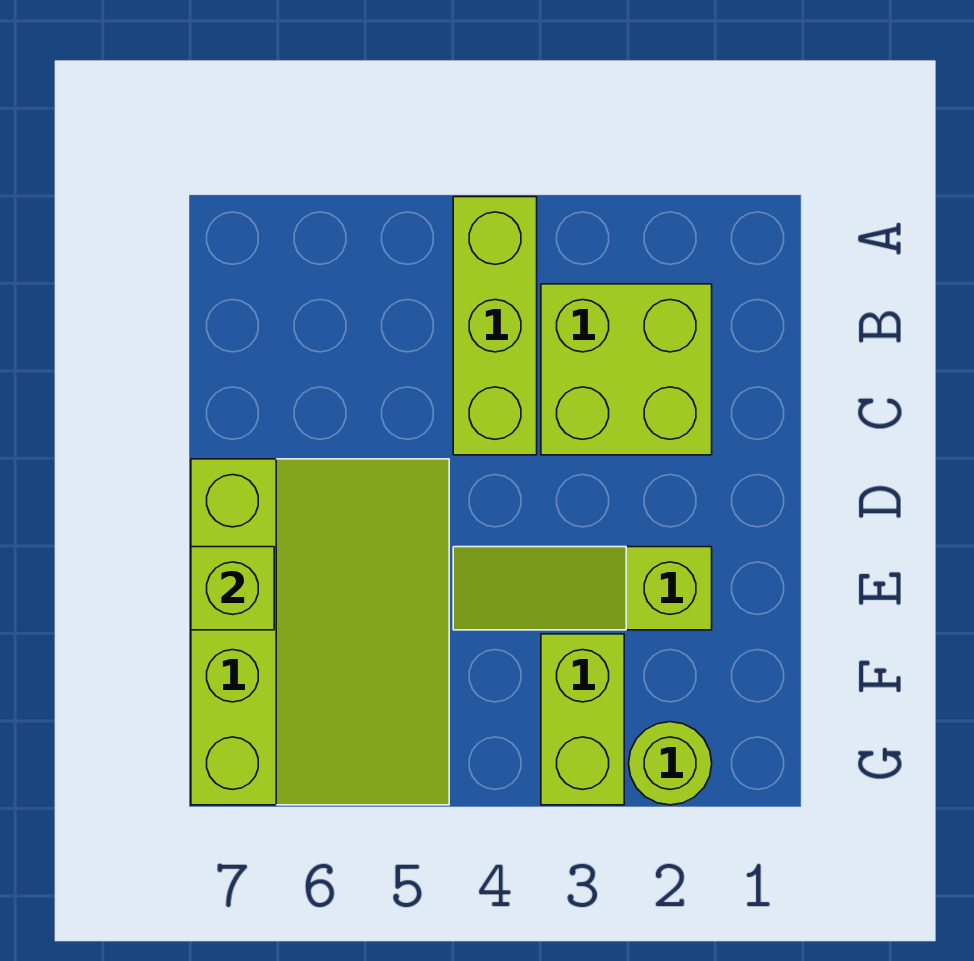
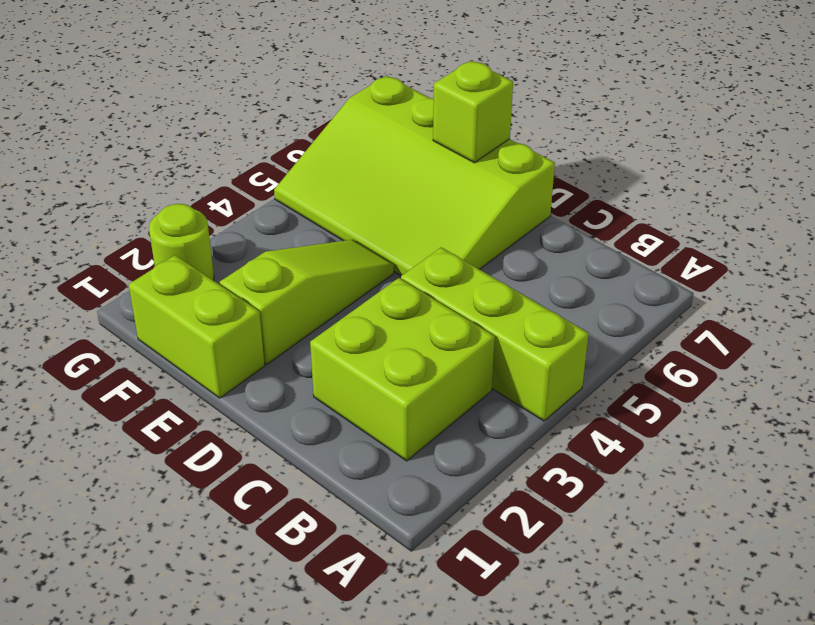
lime brick F3:G3 level 1 -> lime brick E1:F1 level 1

